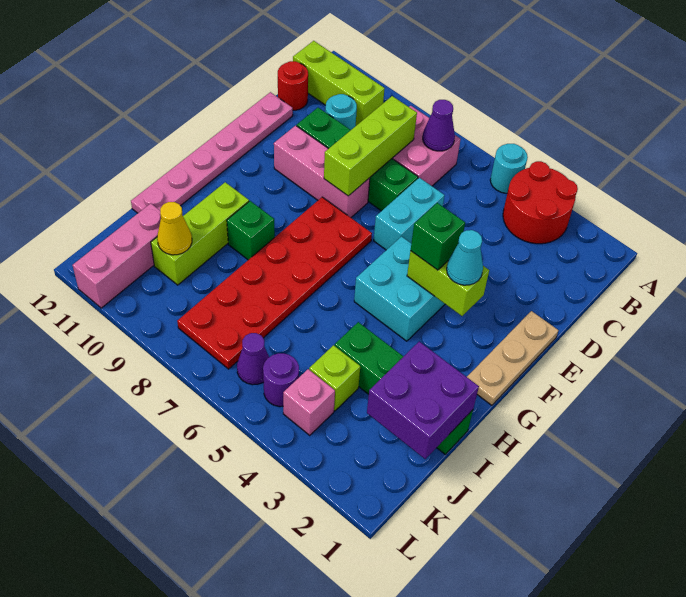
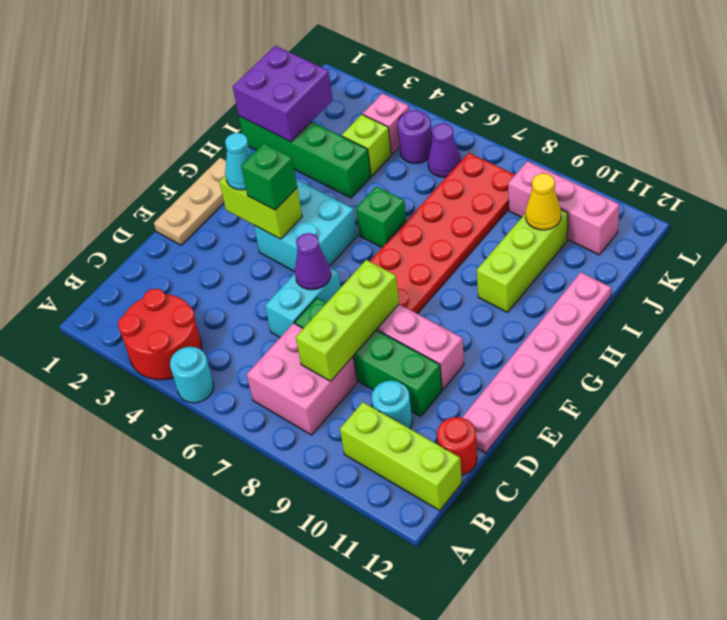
purple cone B7 level 2 -> purple cone E6 level 2
green brick H9 level 1 -> green brick H6 level 1
pink brick J11:L11 level 1 -> pink brick K9:K11 level 1

